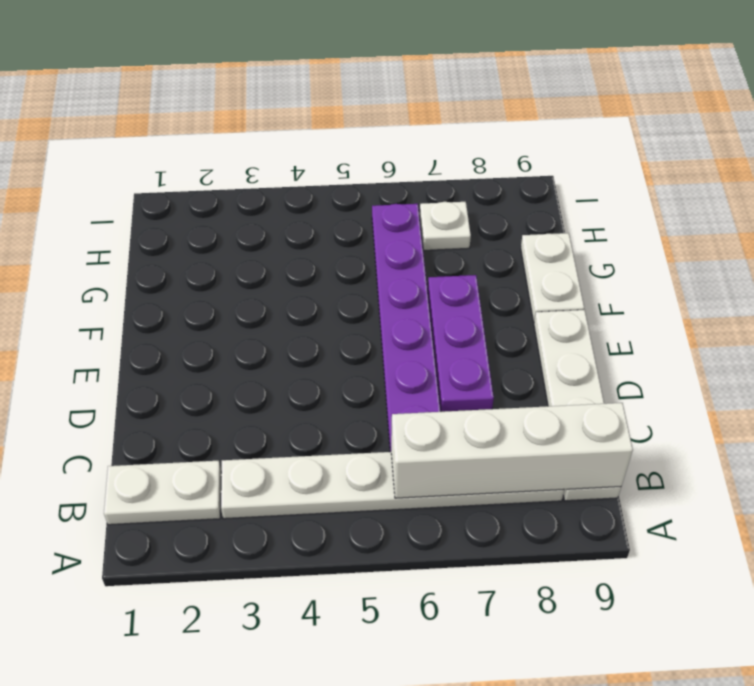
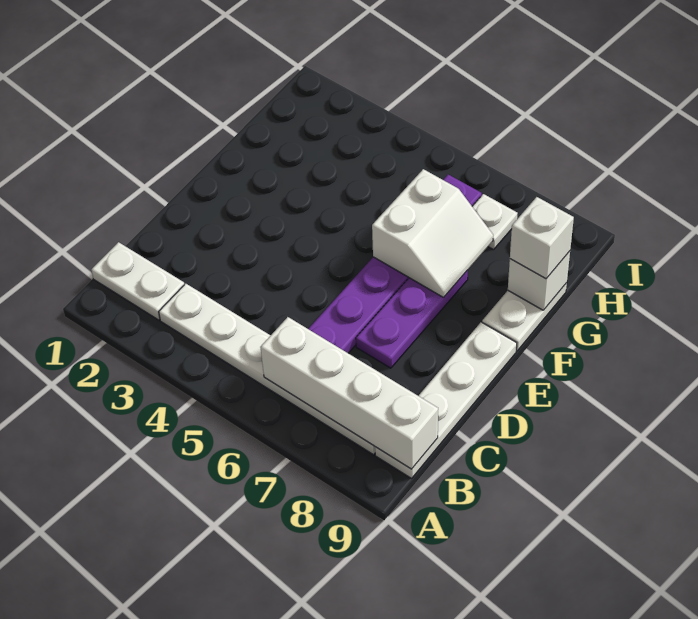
none -> white slope F6:G7 level 2 top 6
none -> white brick G9 level 2
none -> white brick G9 level 3

